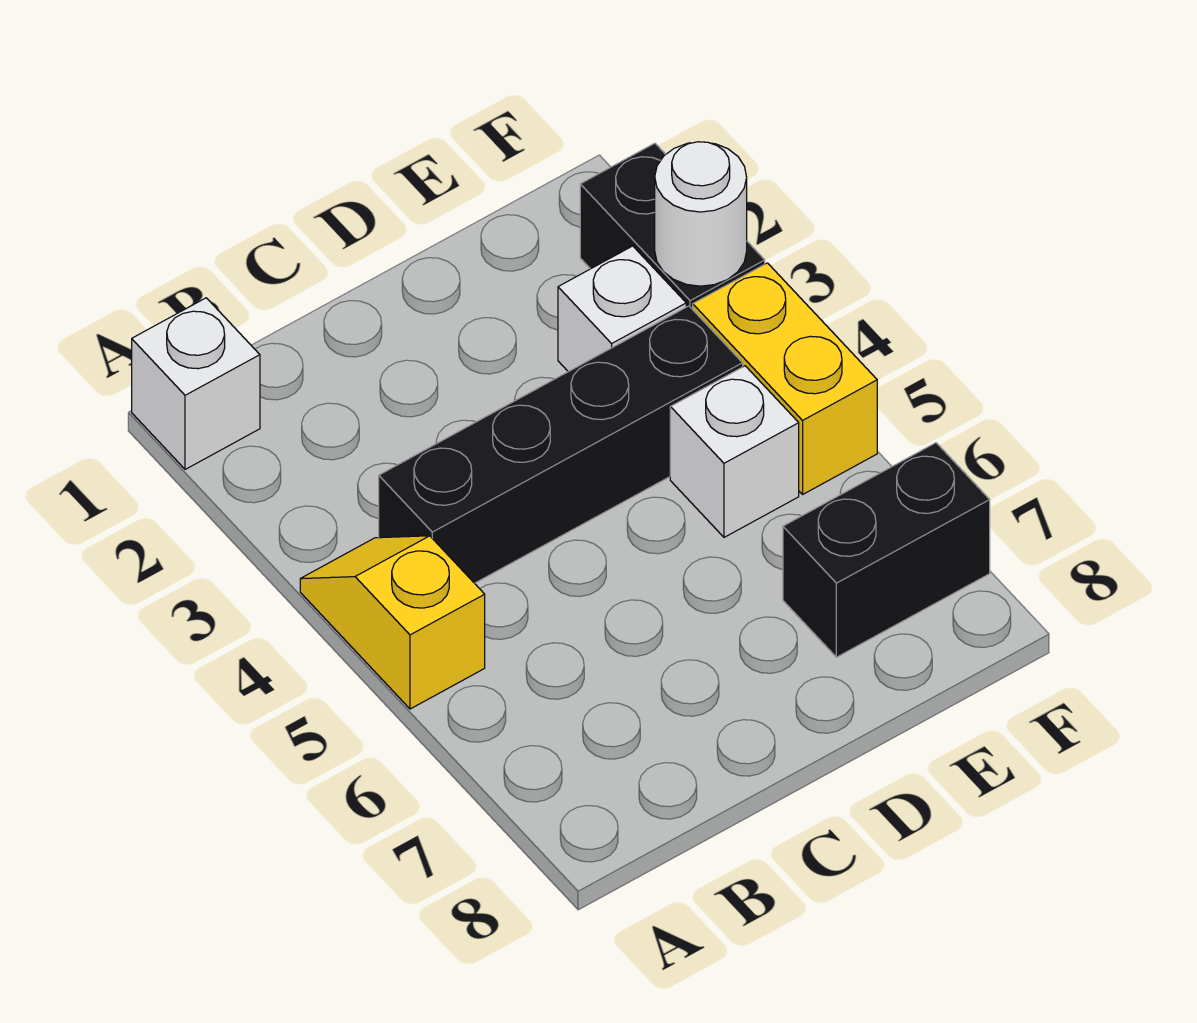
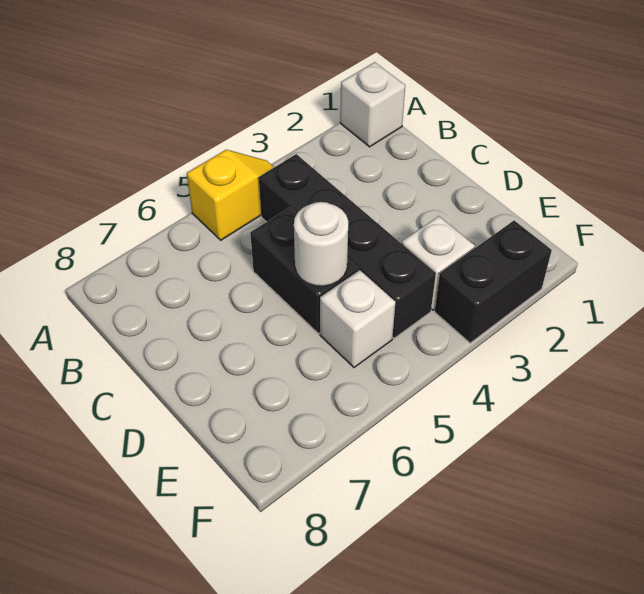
black brick E7:F7 level 1 -> black brick C5:D5 level 1
white round brick F3 level 2 -> white round brick D5 level 2
yellow brick F4:F5 level 1 -> none

